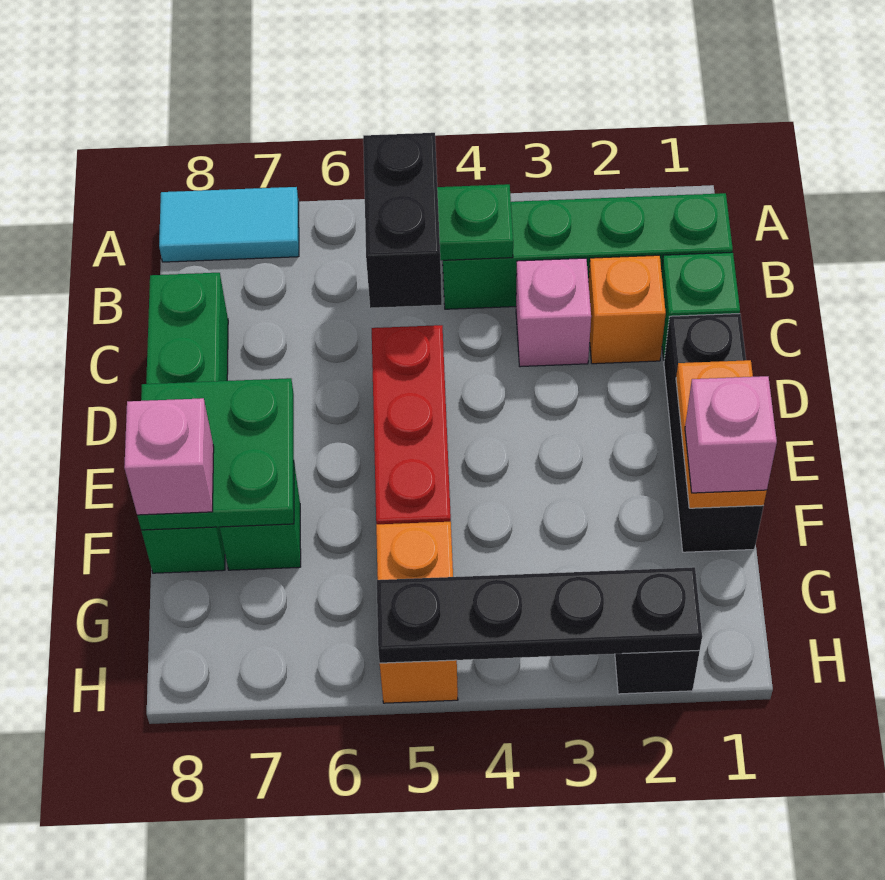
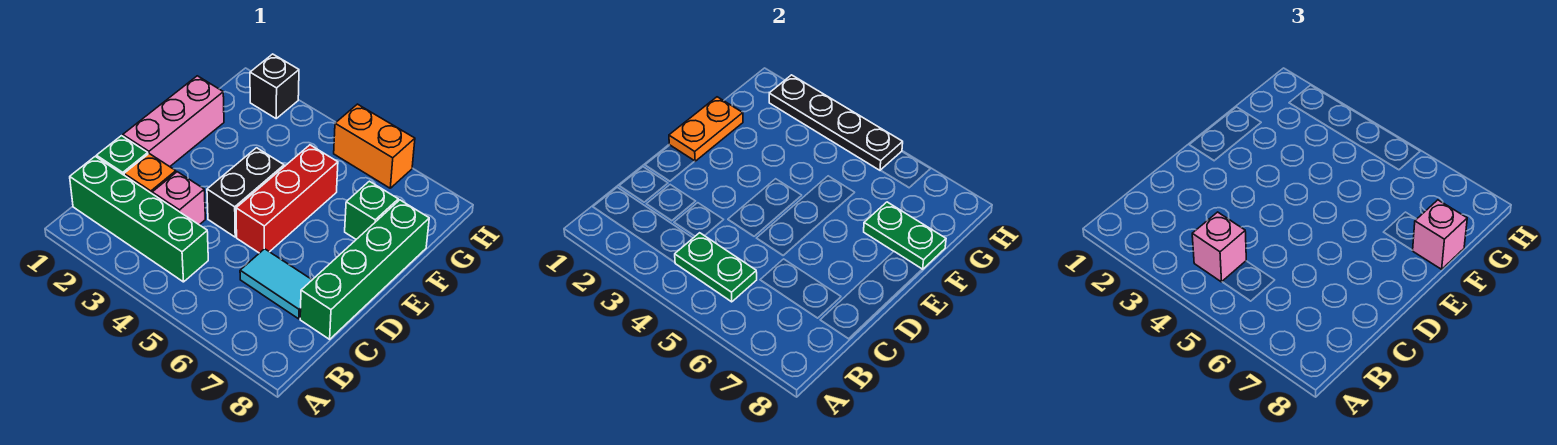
cyan tile A7:A8 level 1 -> cyan tile C6:C7 level 1
black brick B5:C5 level 3 -> black brick D4:E4 level 1
black brick D1:F1 level 1 -> pink brick D1:F1 level 1
green plate E7:F8 level 2 -> green plate F7:F8 level 2
pink brick F1 level 3 -> pink brick B4 level 3
orange brick G5:H5 level 1 -> orange brick H5:H6 level 1

